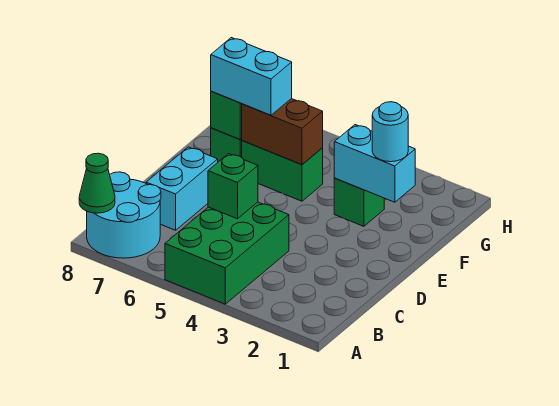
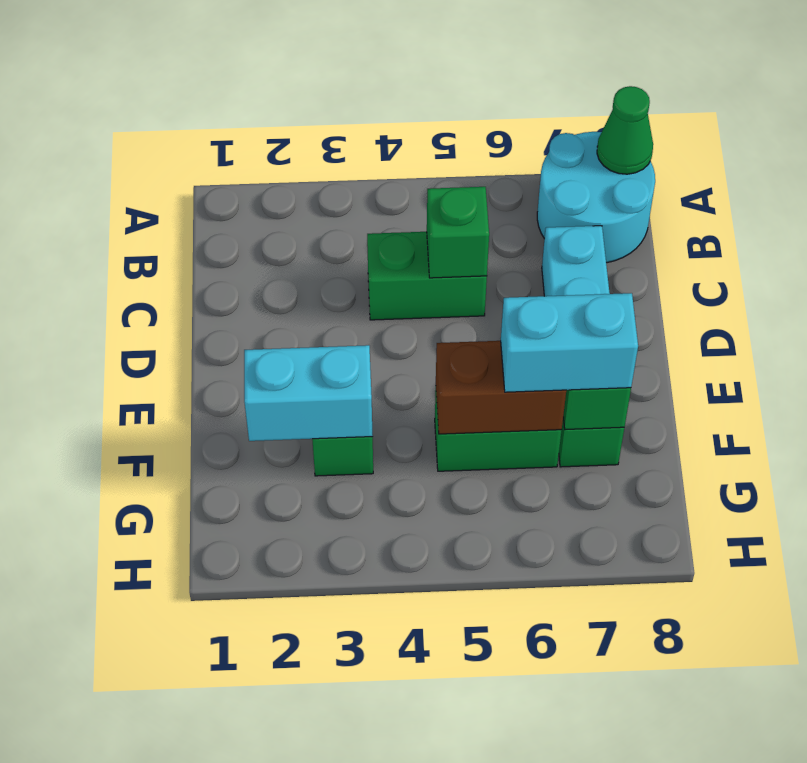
green brick A4:C5 level 1 -> green brick C4:C5 level 1
cyan round brick F2 level 3 -> none

